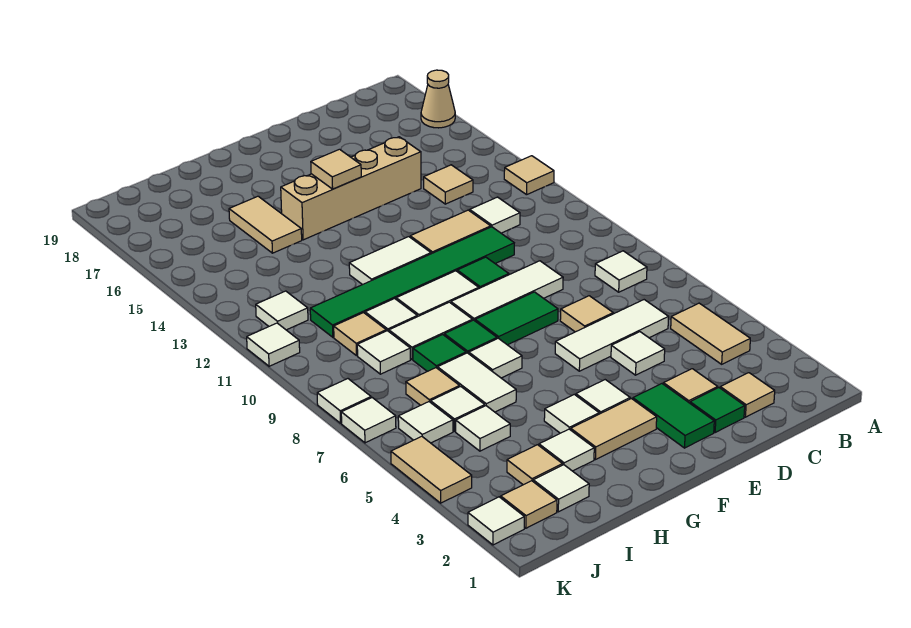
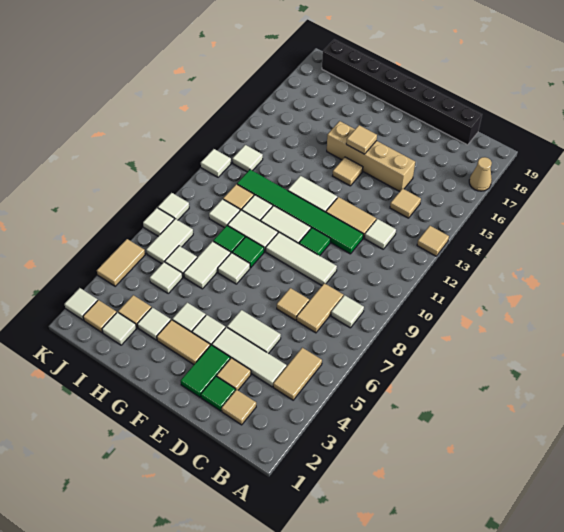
white tile C6:E6 level 1 -> white tile C4:E4 level 1
none -> black brick C19:J19 level 1
white tile D5 level 1 -> white tile D5:E5 level 1
green tile E8:F8 level 1 -> none
tan tile H15:H16 level 1 -> tan tile C7:C8 level 1
tan tile I7 level 1 -> tan tile F14 level 1
white tile J6 level 1 -> white tile J6:J7 level 1

